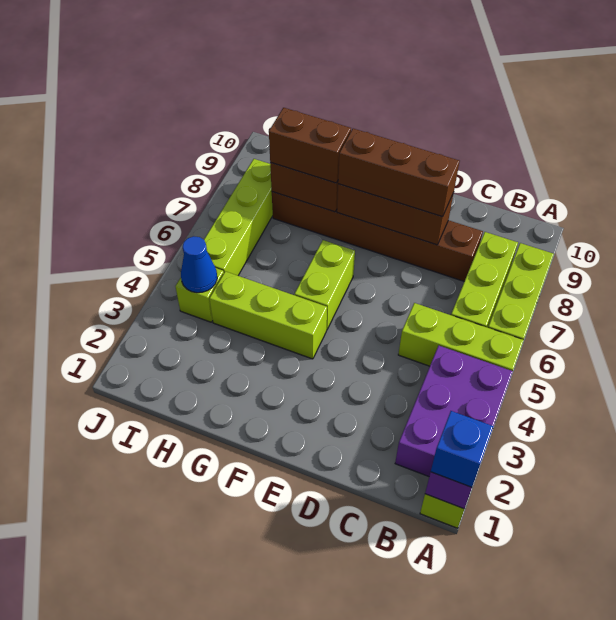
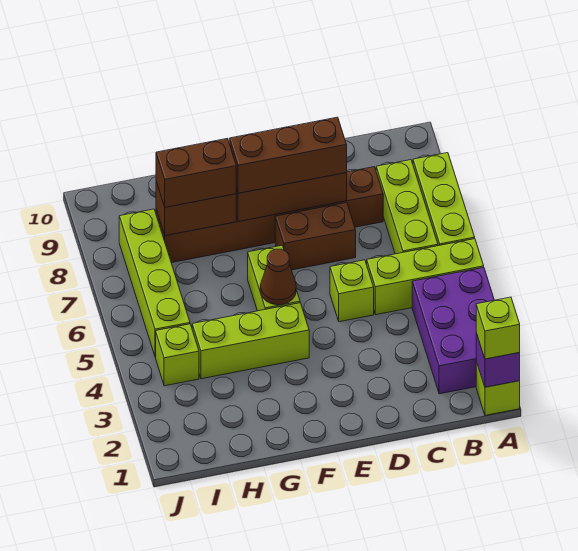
blue brick A1 level 3 -> lime brick A1 level 3
none -> lime brick D5 level 1
none -> brown brick D7:E7 level 1
none -> brown cone F5 level 2
blue cone I4 level 2 -> none

